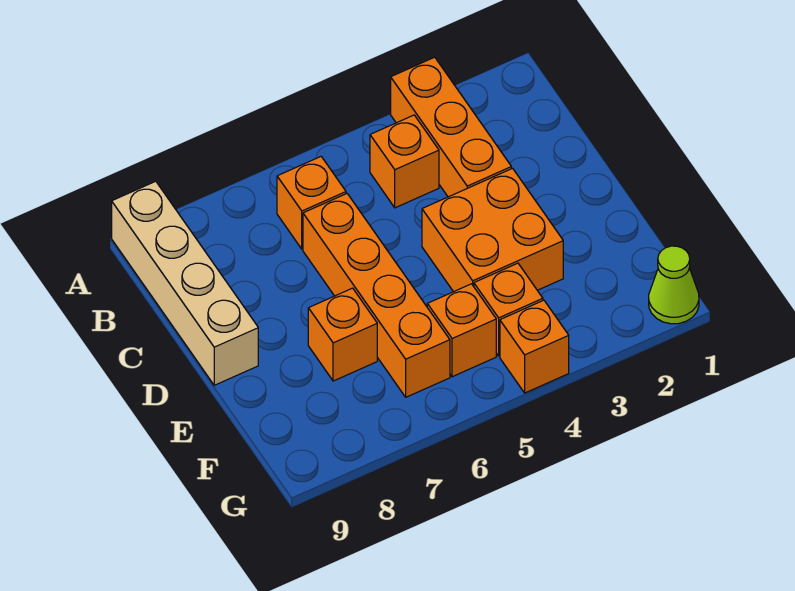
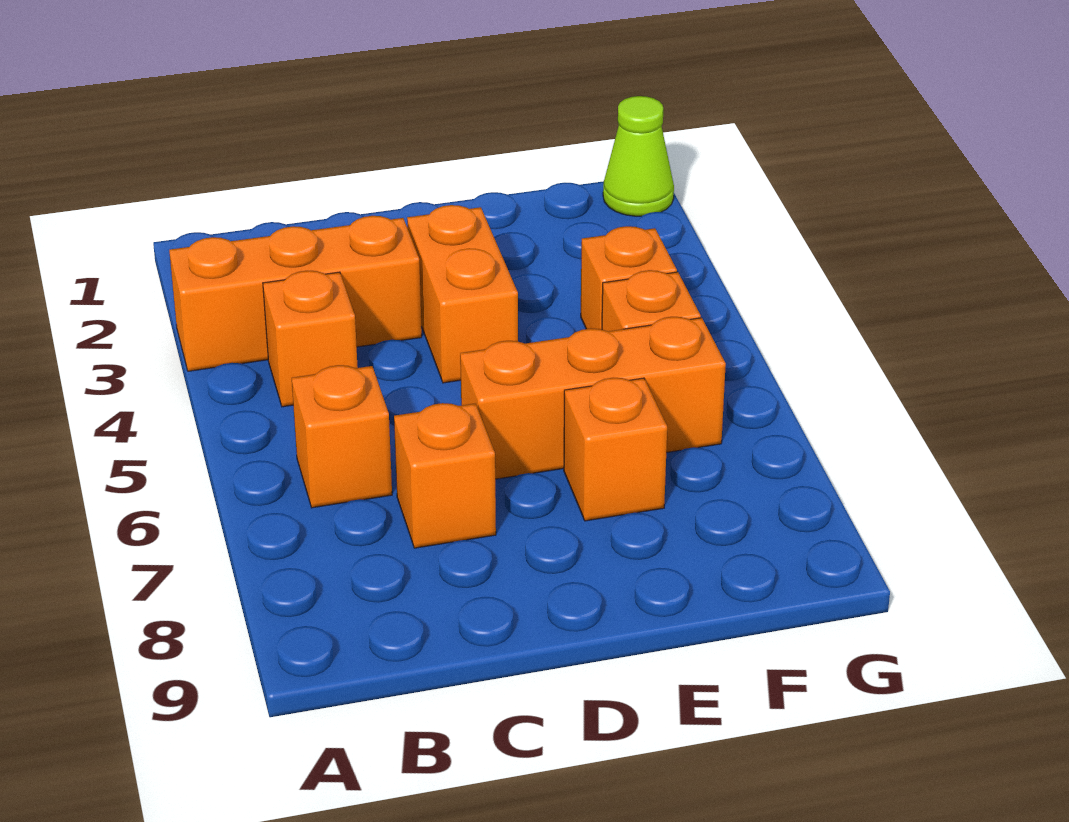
tan brick A9:D9 level 1 -> none
orange brick C6:F6 level 1 -> orange brick D6:F6 level 1
orange brick D3:E4 level 1 -> orange brick D3:D4 level 1
orange brick G4 level 1 -> orange brick C7 level 1

